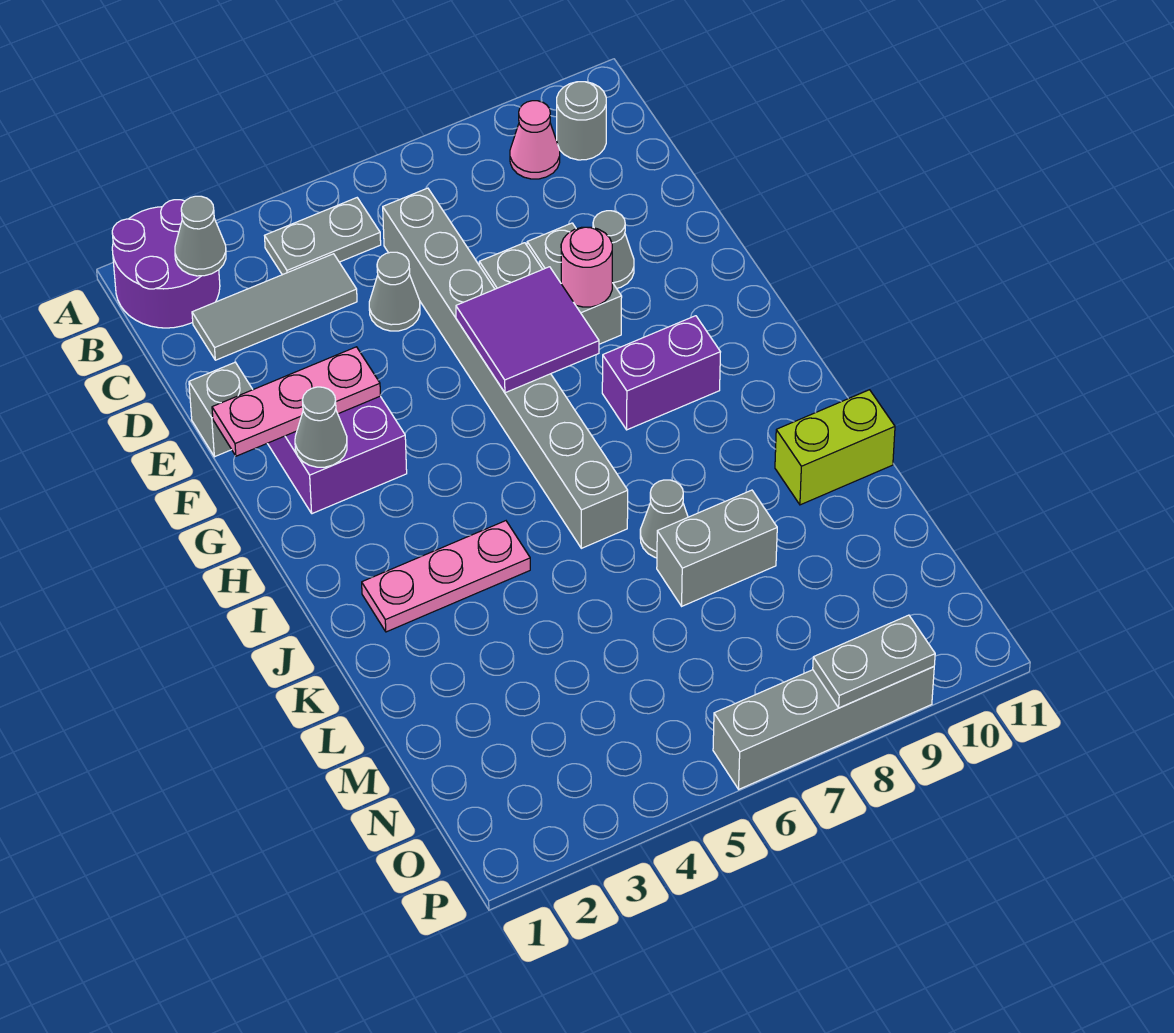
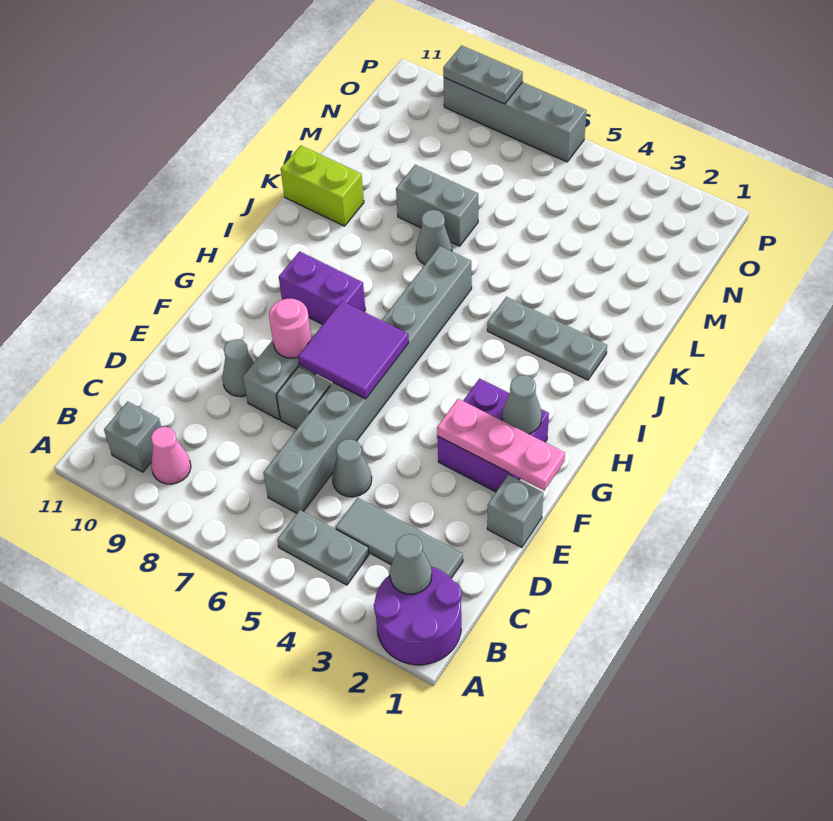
grey round brick B10 level 1 -> grey brick B10 level 1
pink plate J2:J4 level 1 -> grey plate J2:J4 level 1

